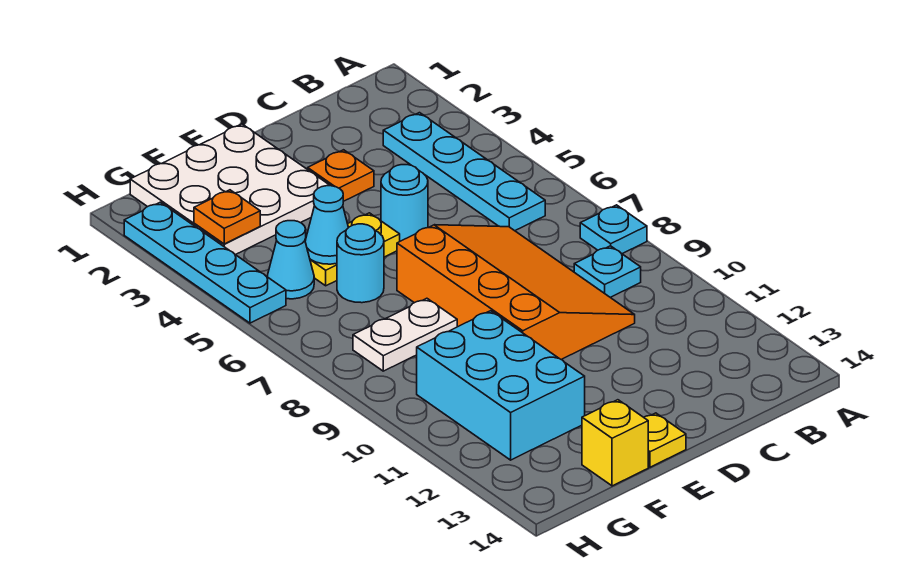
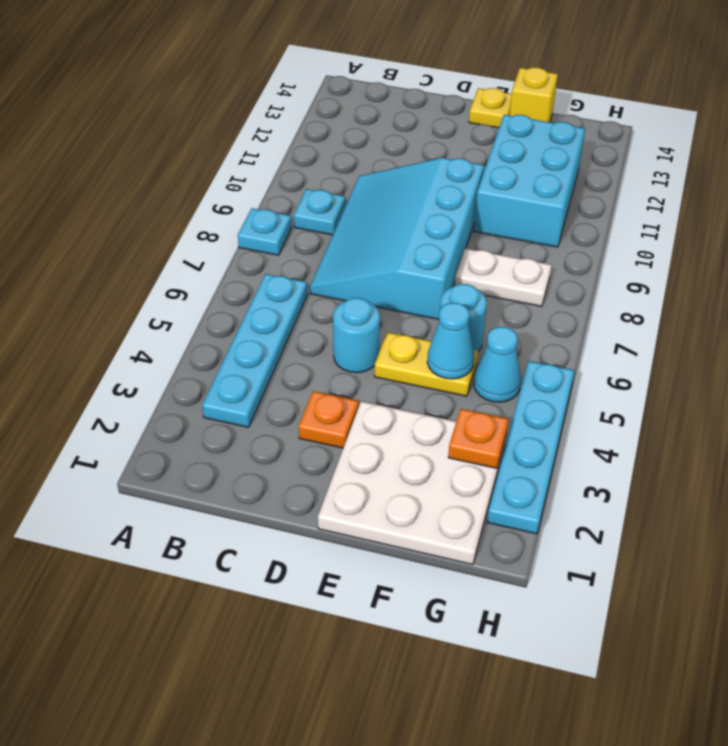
orange slope C7:E10 level 1 top E -> cyan slope C7:E10 level 1 top E

